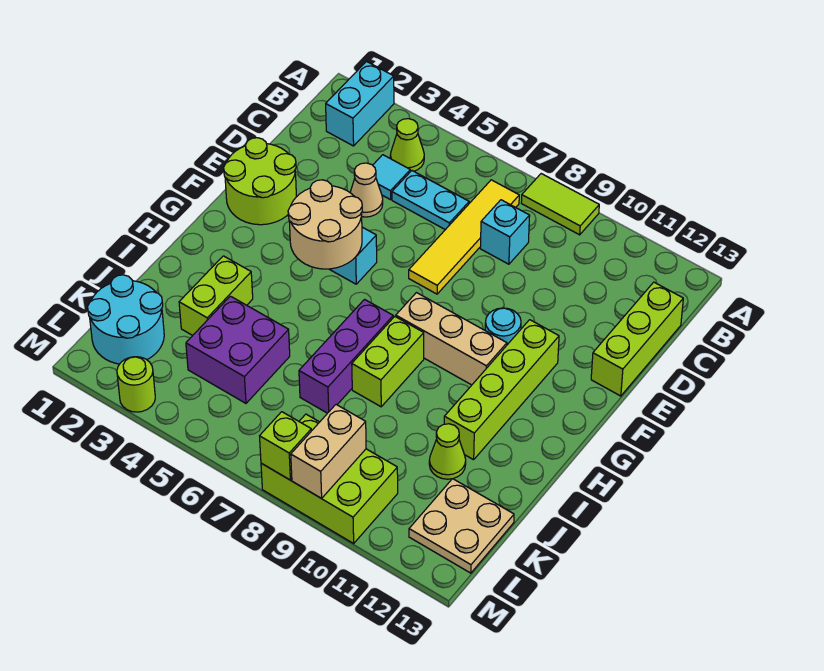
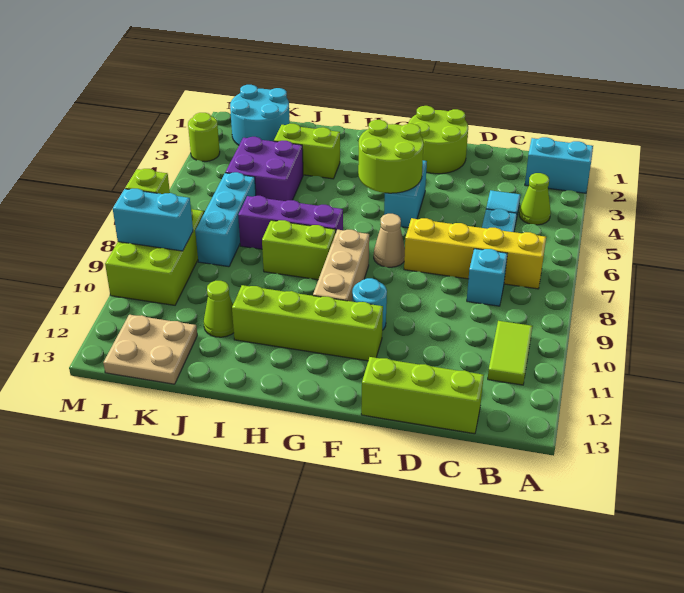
lime tile A8:A9 level 1 -> lime tile B10:B11 level 1
yellow tile B7:E7 level 1 -> yellow brick B7:E7 level 1
tan cone D4 level 1 -> tan cone F7 level 1
tan round brick F4:G5 level 2 -> lime round brick F4:G5 level 2
none -> cyan brick K6:K8 level 1
tan brick L9:M9 level 2 -> cyan brick L9:M9 level 2

